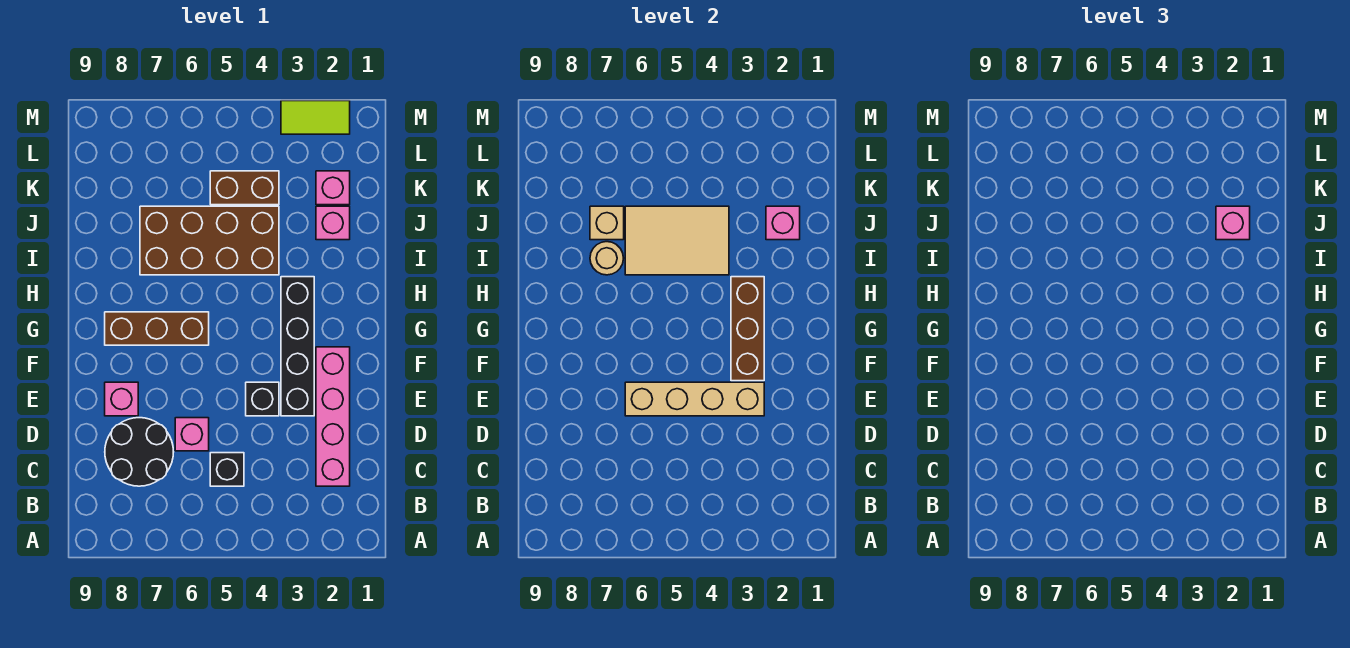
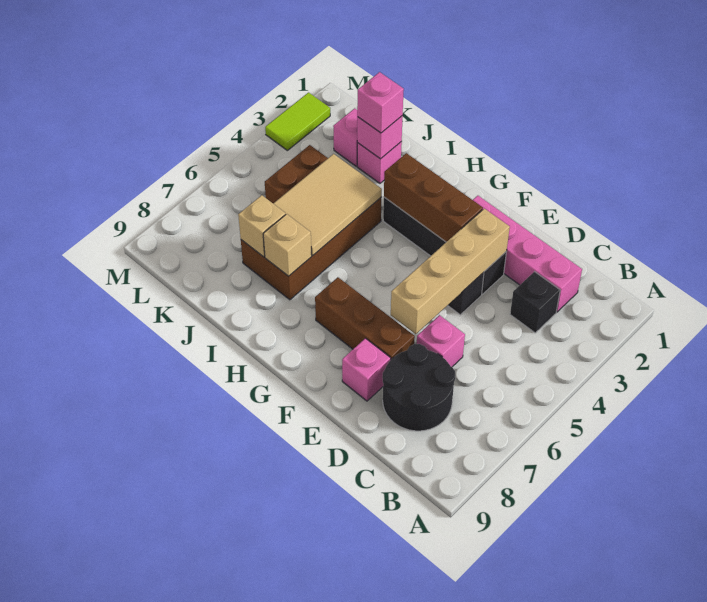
black brick C5 level 1 -> black brick C3 level 1
brown brick G6:G8 level 1 -> brown brick E7:G7 level 1
tan round brick I7 level 2 -> tan brick I7 level 2

